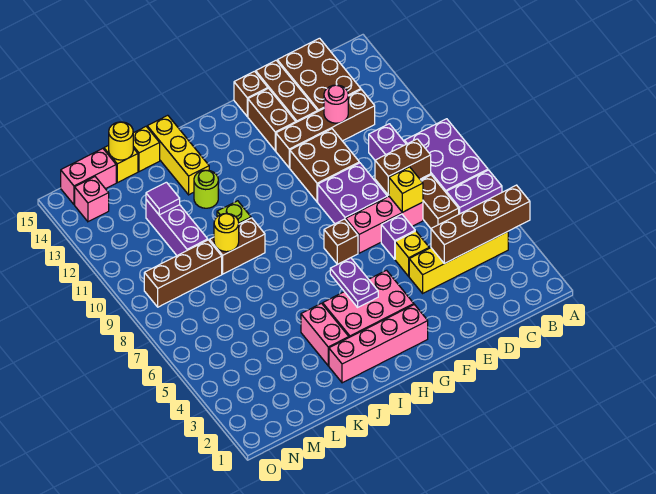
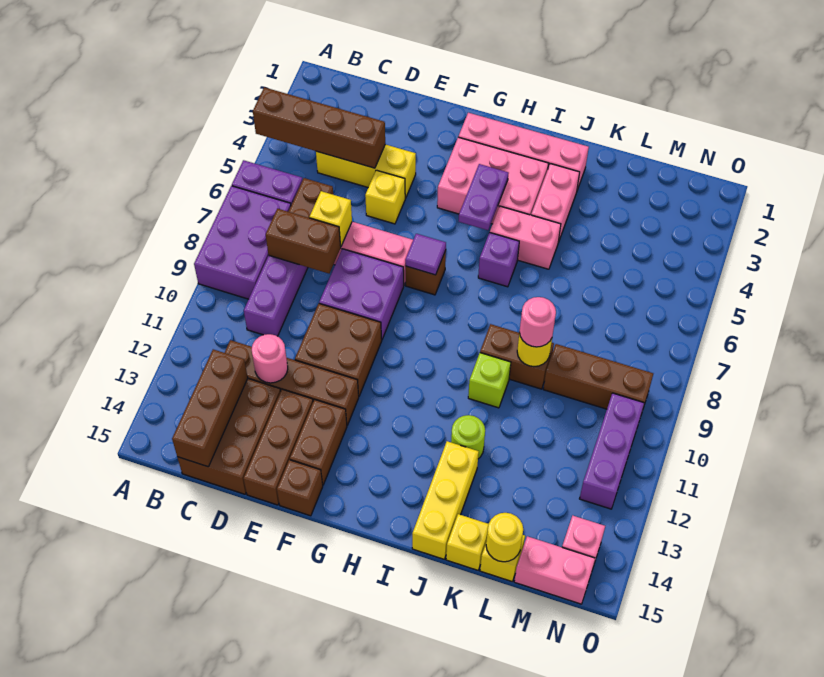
yellow brick B4:E4 level 1 -> yellow brick C4:E4 level 1
none -> brown brick C13:C15 level 2
purple brick E6 level 1 -> purple brick I6 level 1
none -> pink brick I5:J5 level 1
none -> pink round brick K9 level 3
purple brick L10:L12 level 1 -> purple brick N10:N12 level 1
purple tile L12 level 2 -> purple tile G7 level 2

